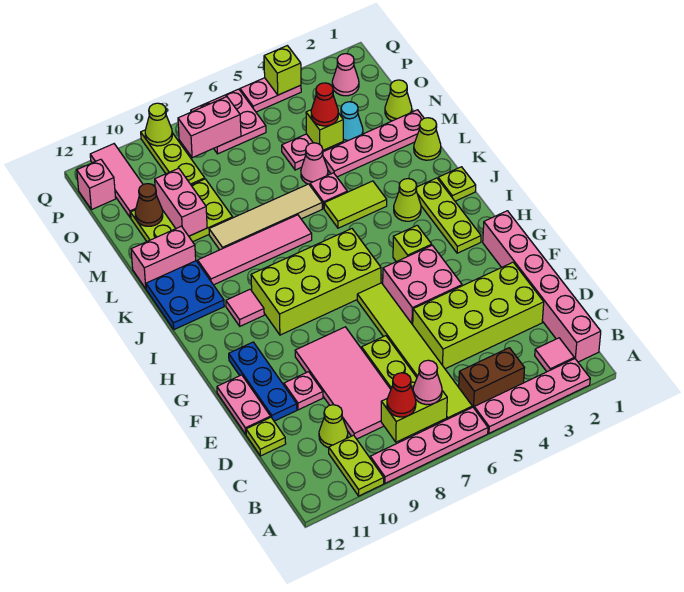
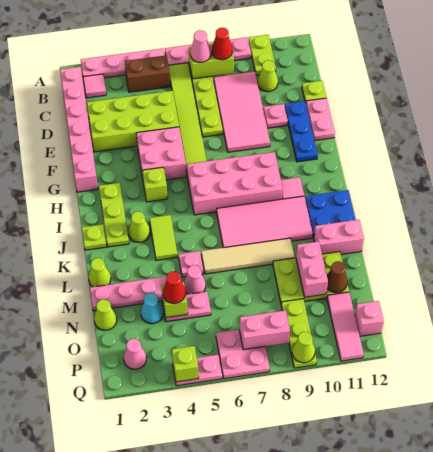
lime brick H6:I9 level 1 -> pink brick H6:I9 level 1
lime tile K4:K5 level 1 -> lime tile J4:K4 level 1
pink tile K7:K10 level 1 -> pink tile J7:K10 level 1

